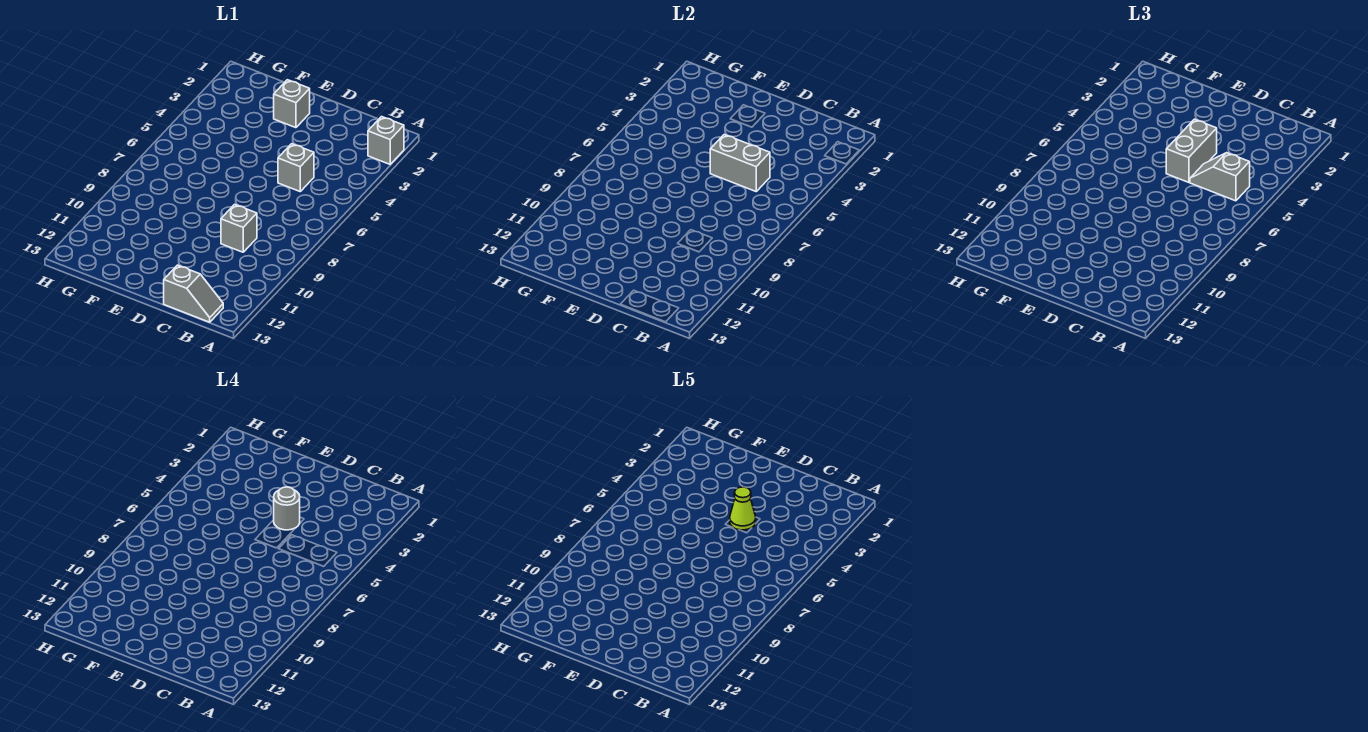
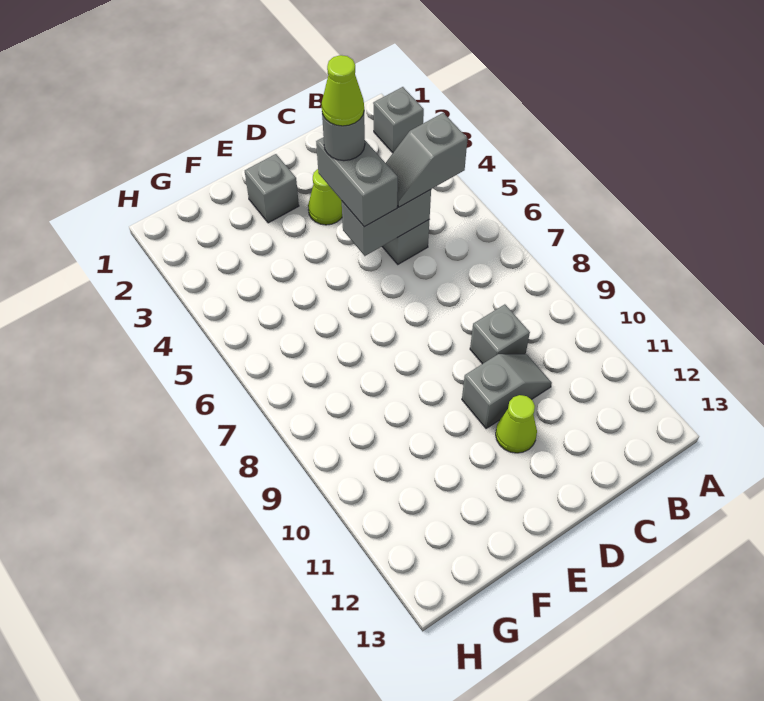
grey slope B13:C13 level 1 top C -> grey slope C10:D10 level 1 top D
none -> lime cone D3 level 1
none -> lime cone D11 level 1

